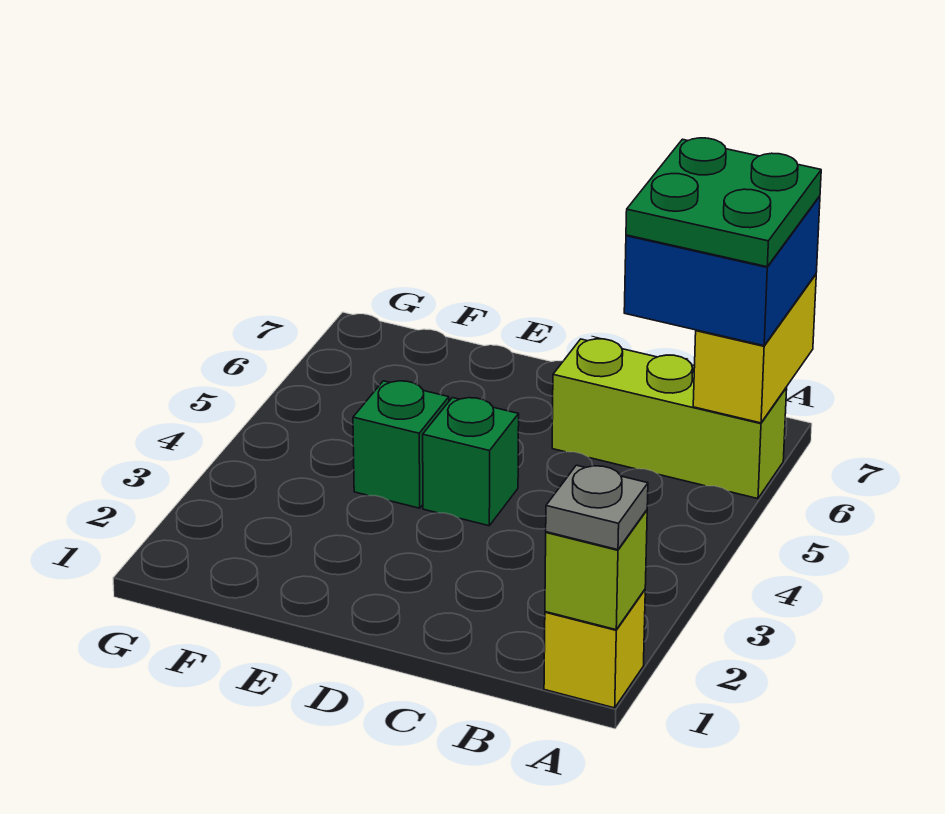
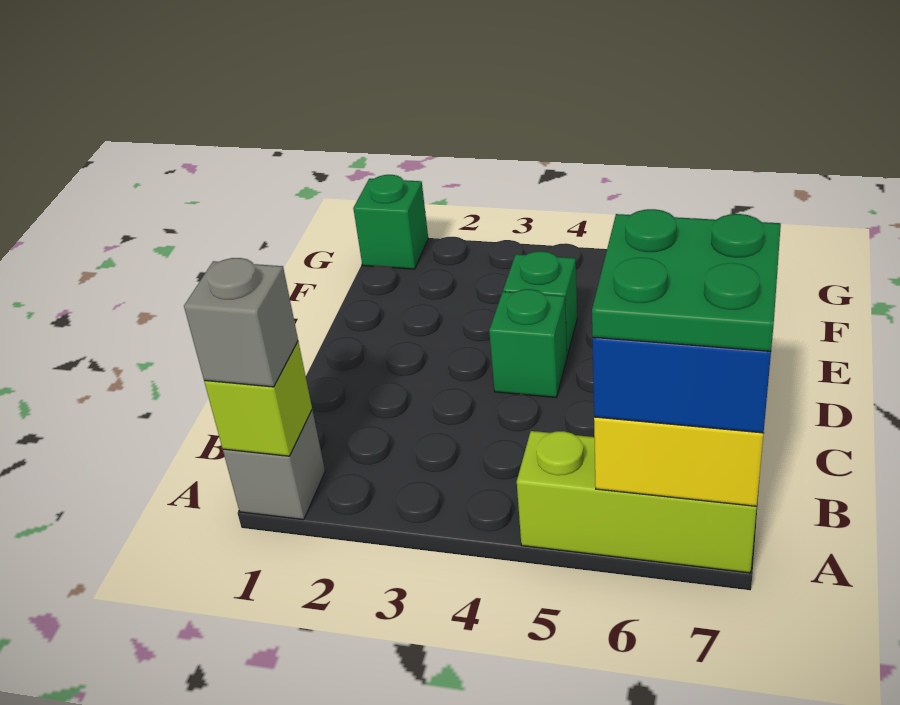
yellow brick A1 level 1 -> grey brick A1 level 1
grey plate A1 level 3 -> grey brick A1 level 3
lime brick A6:C6 level 1 -> lime brick A5:A7 level 1
none -> green brick G1 level 1

